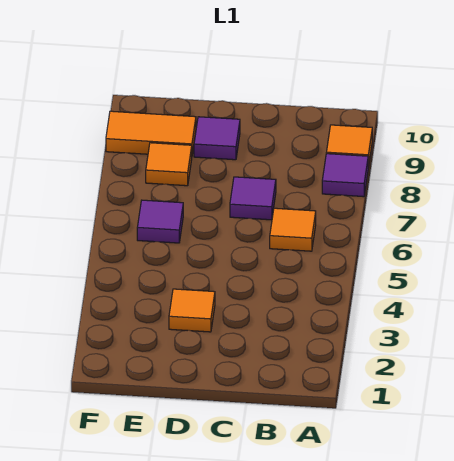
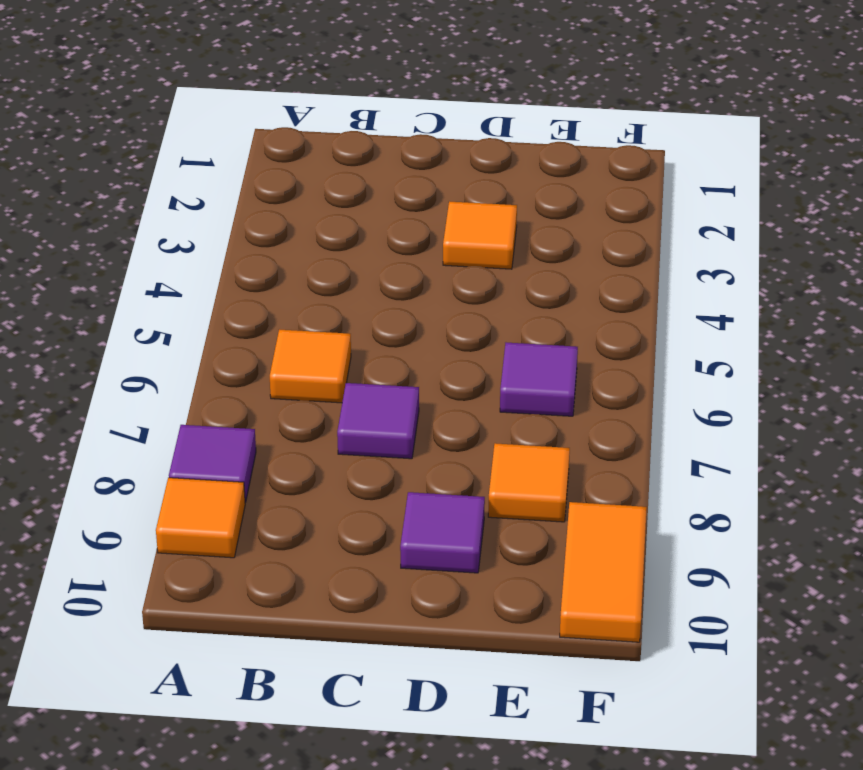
orange tile E9:F9 level 1 -> orange tile F9:F10 level 1

